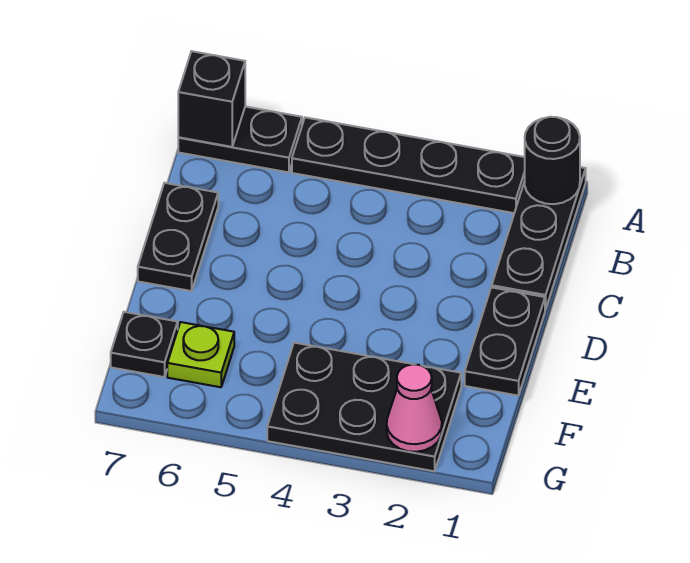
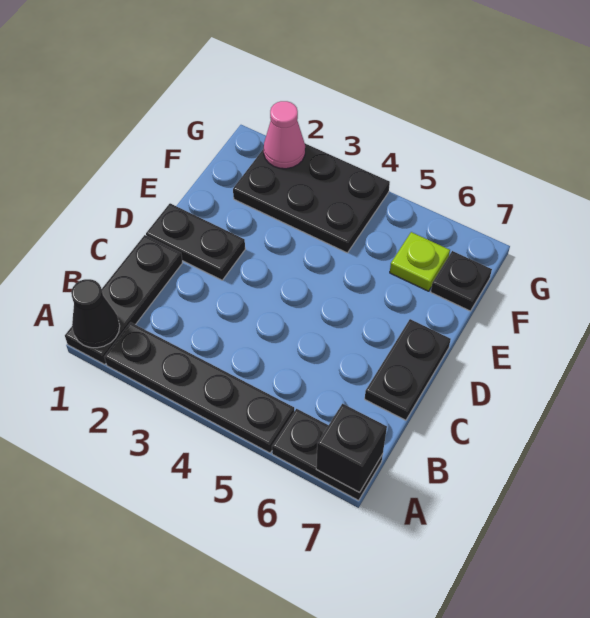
black round brick A1 level 2 -> black cone A1 level 2
black plate D1:E1 level 1 -> black plate D1:D2 level 1

